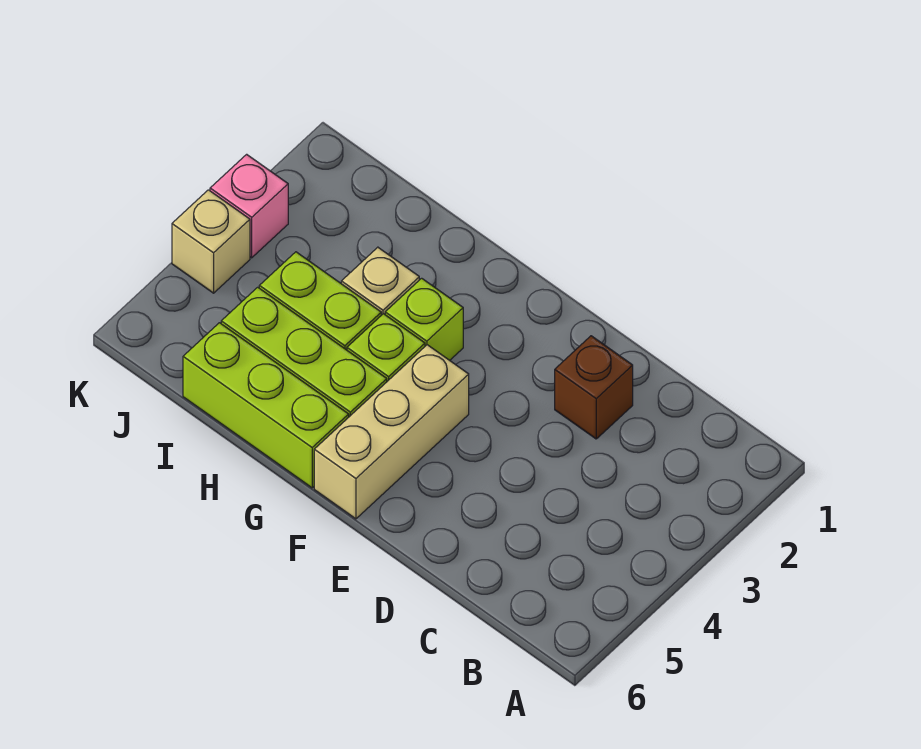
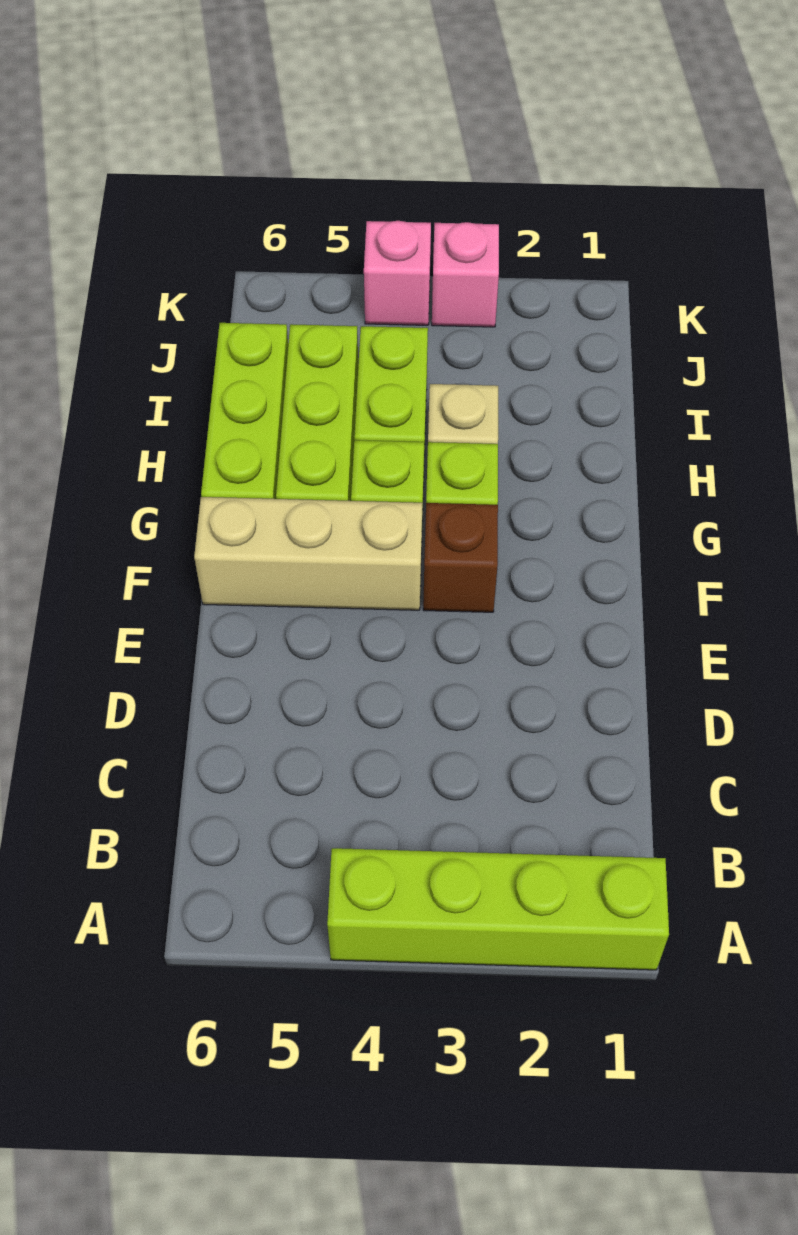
none -> lime brick A1:A4 level 1
brown brick D2 level 1 -> brown brick F3 level 1
tan brick K4 level 1 -> pink brick K4 level 1

